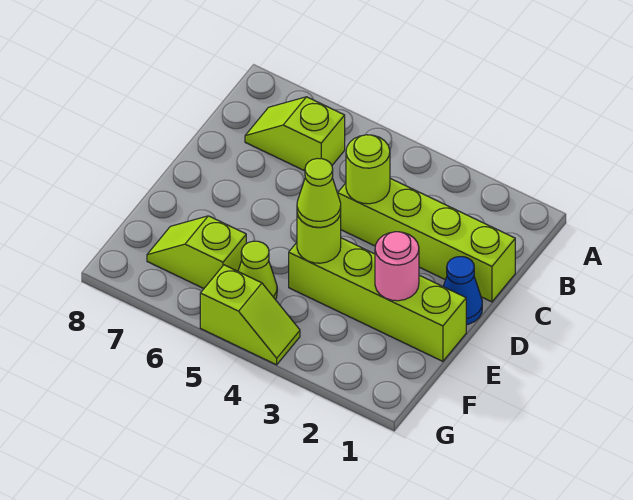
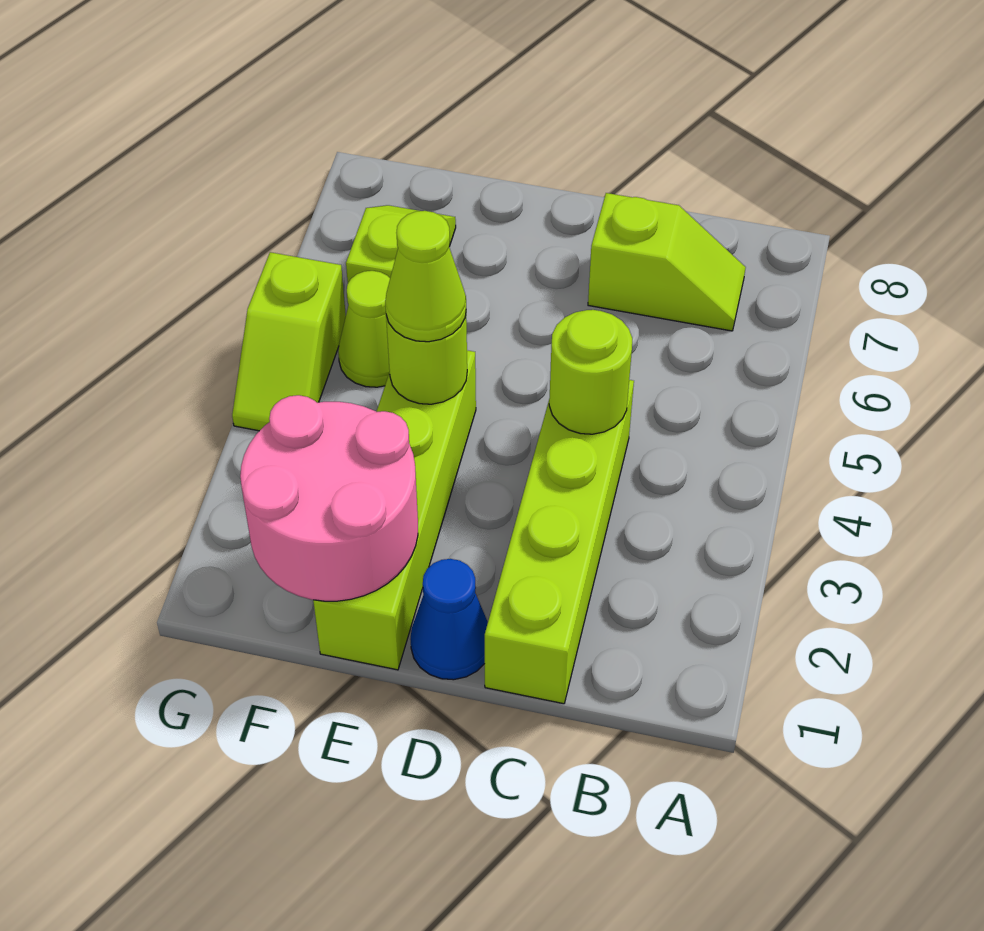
lime slope B6:B7 level 1 top 6 -> lime slope B7:C7 level 1 top C
pink round brick E2 level 2 -> pink round brick E1:F2 level 2

